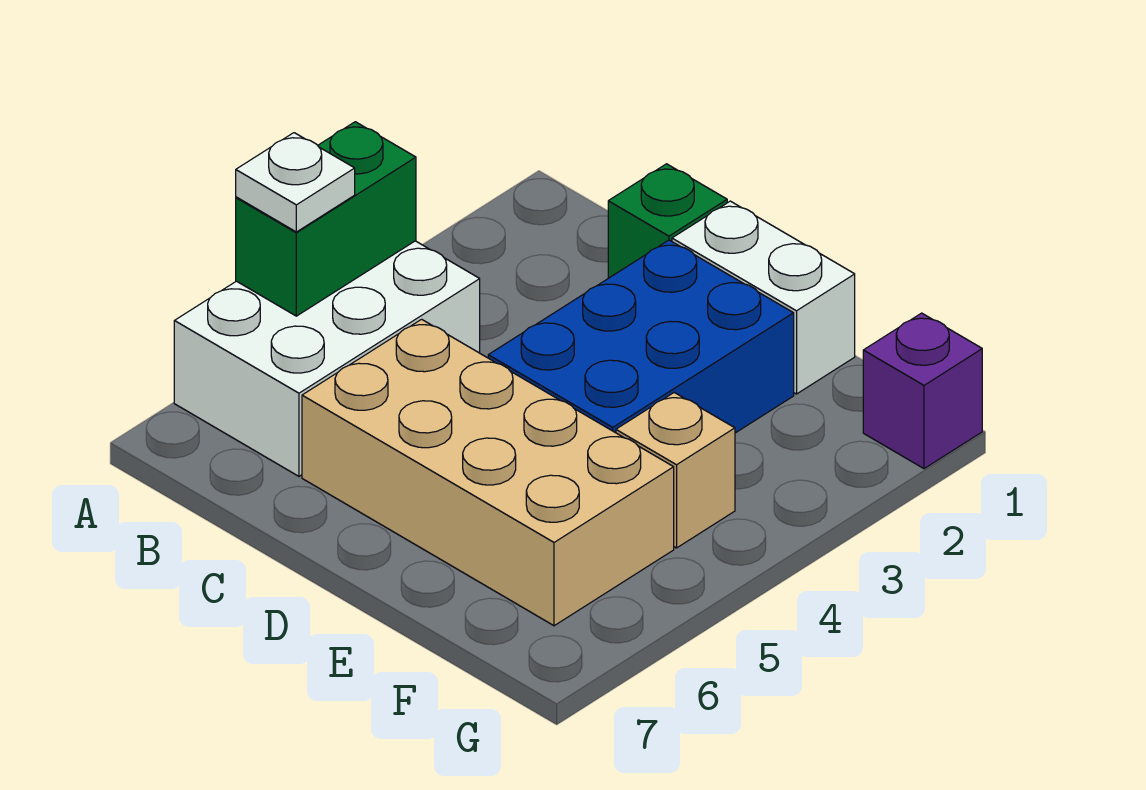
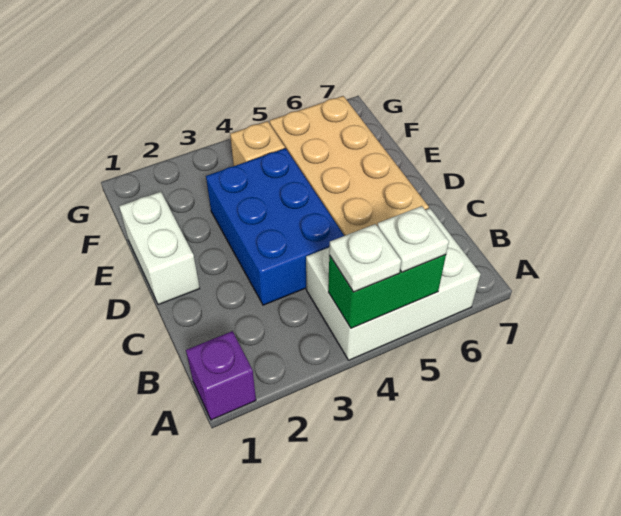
none -> white plate A4 level 3
green brick C1 level 1 -> none
blue brick D2:E4 level 1 -> blue brick C3:E4 level 1
purple brick G1 level 1 -> purple brick A1 level 1

